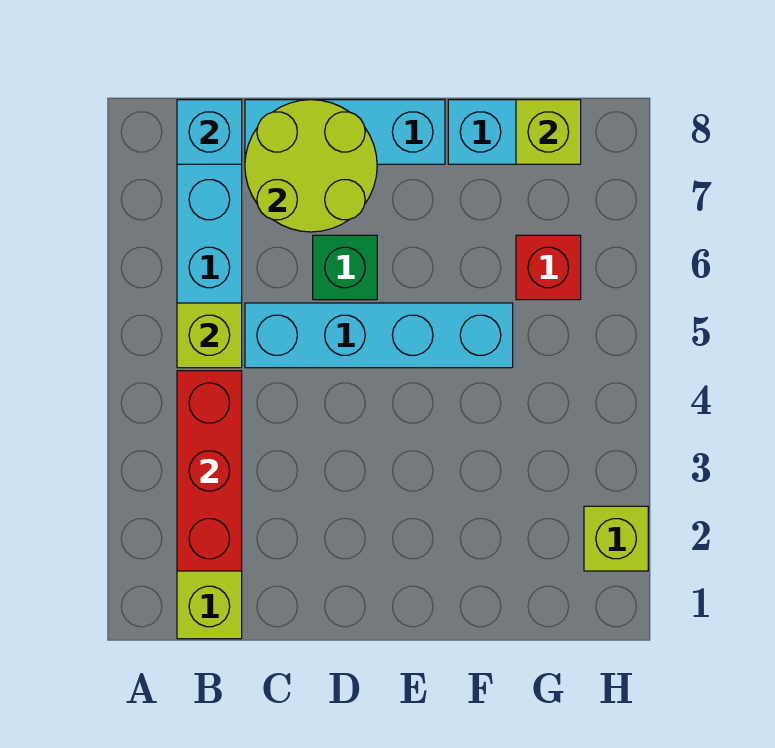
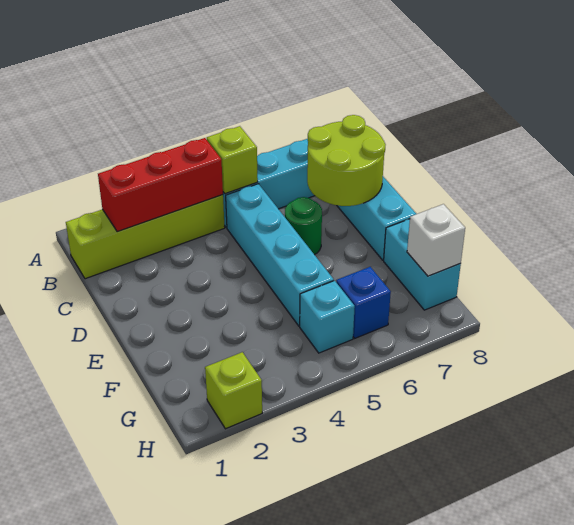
cyan brick B8 level 2 -> cyan brick G5 level 1
green brick D6 level 1 -> green round brick D6 level 1
red brick G6 level 1 -> blue brick G6 level 1
lime brick G8 level 2 -> white brick G8 level 2

